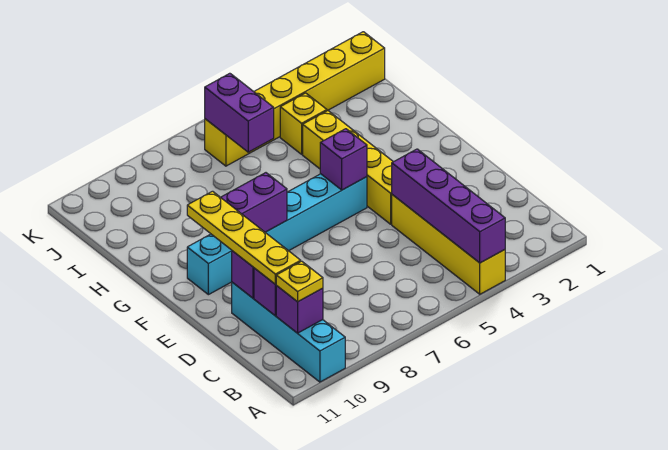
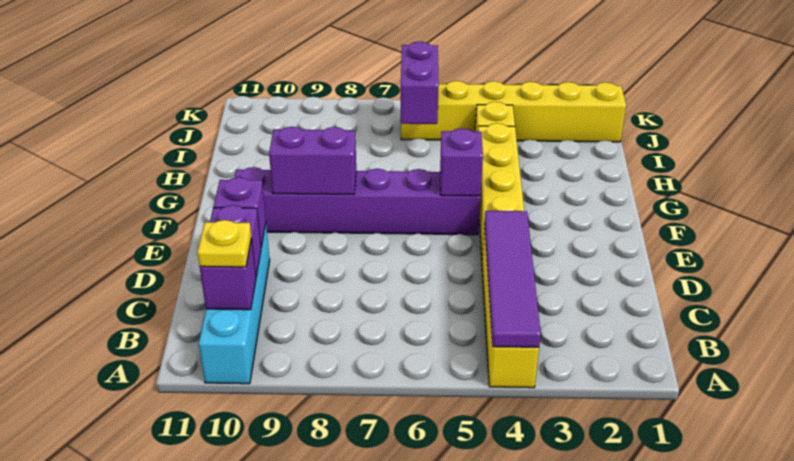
purple brick A4:D4 level 2 -> purple tile A4:D4 level 2
yellow plate C10:F10 level 3 -> none
cyan brick F5:F10 level 1 -> purple brick F5:F10 level 1

